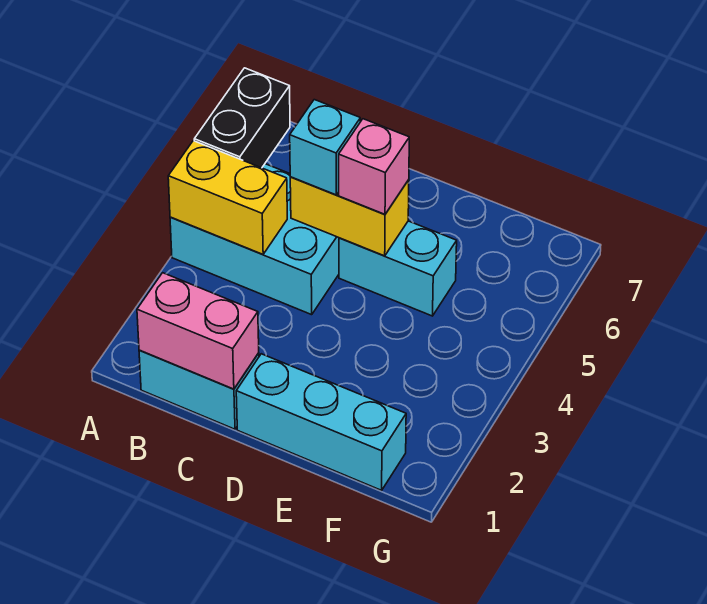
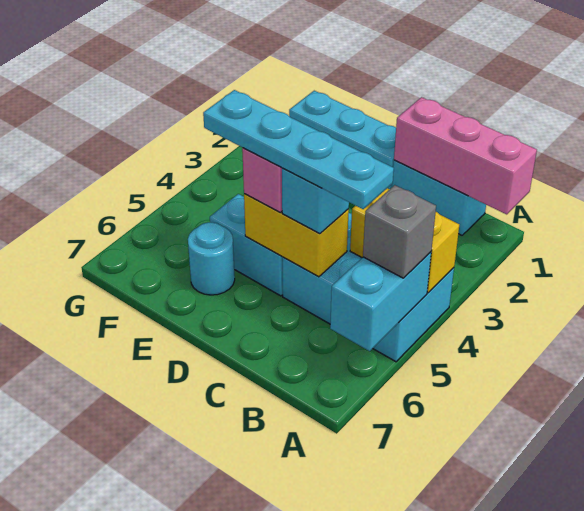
black brick A5:A6 level 2 -> cyan brick A5:A6 level 2
none -> grey brick A5 level 3
pink brick B1:C1 level 2 -> pink brick A1:C1 level 2
none -> cyan plate B5:E5 level 4
none -> cyan round brick E6 level 1

